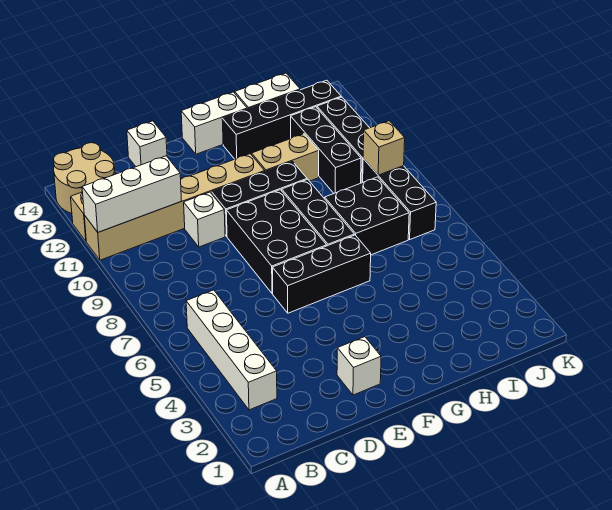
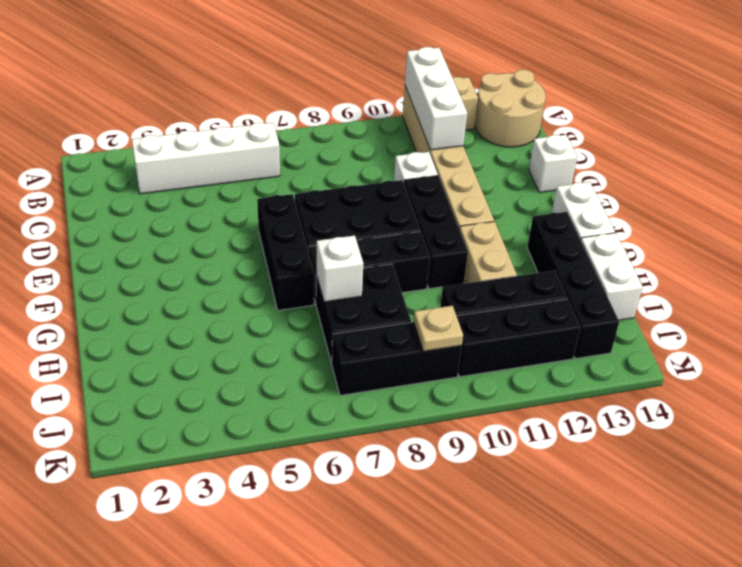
white brick E2 level 1 -> white brick H7 level 2
tan brick J9 level 2 -> tan plate J9 level 2

